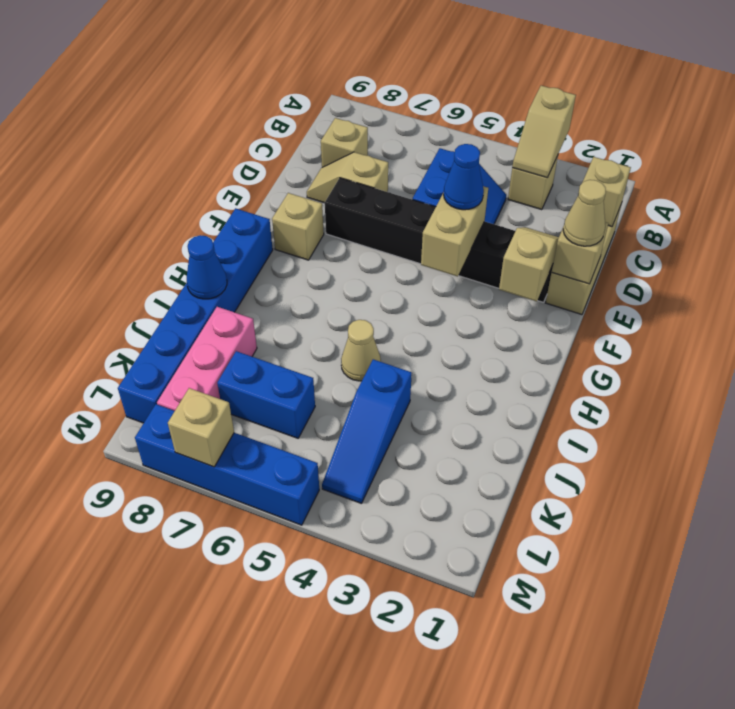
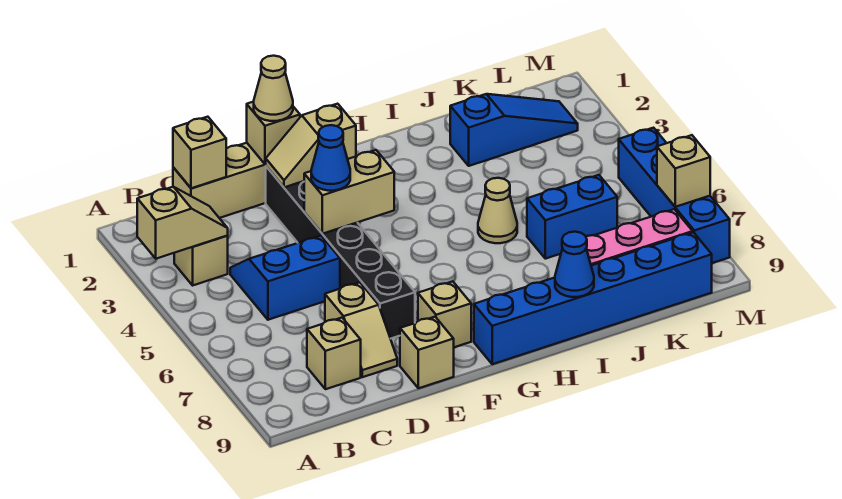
none -> tan brick E9 level 1
blue slope J4:L4 level 1 top J -> blue slope J2:L2 level 1 top J
blue brick K6:K7 level 1 -> blue brick J6:K6 level 1

